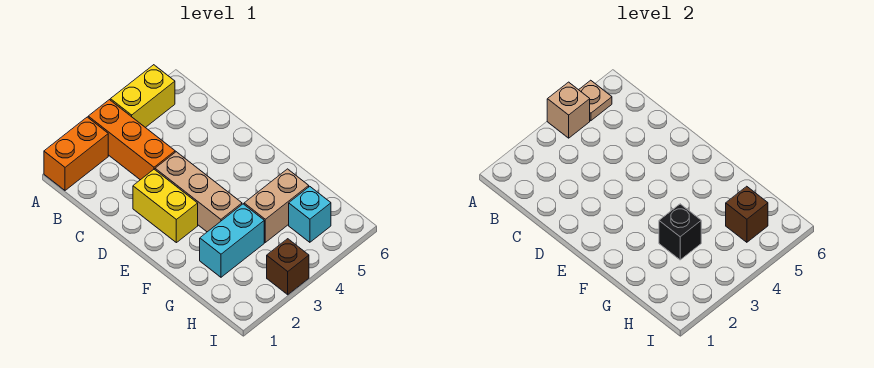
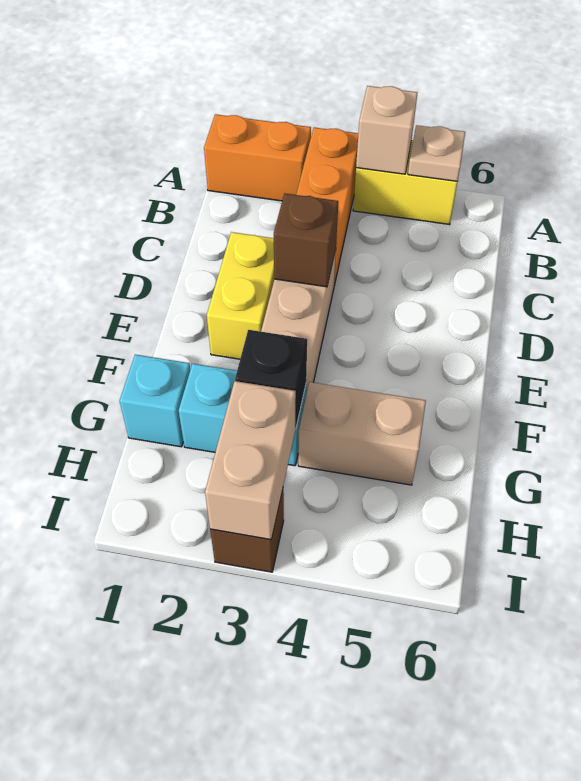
none -> tan brick H3:I3 level 2
cyan brick H5 level 1 -> cyan brick G1 level 1
brown brick H5 level 2 -> brown brick D3 level 2

